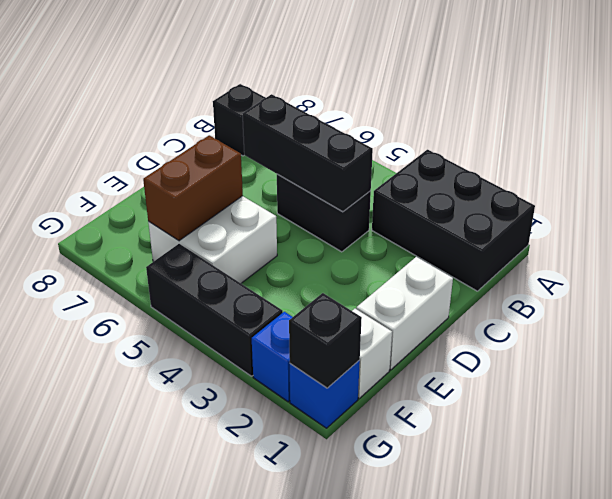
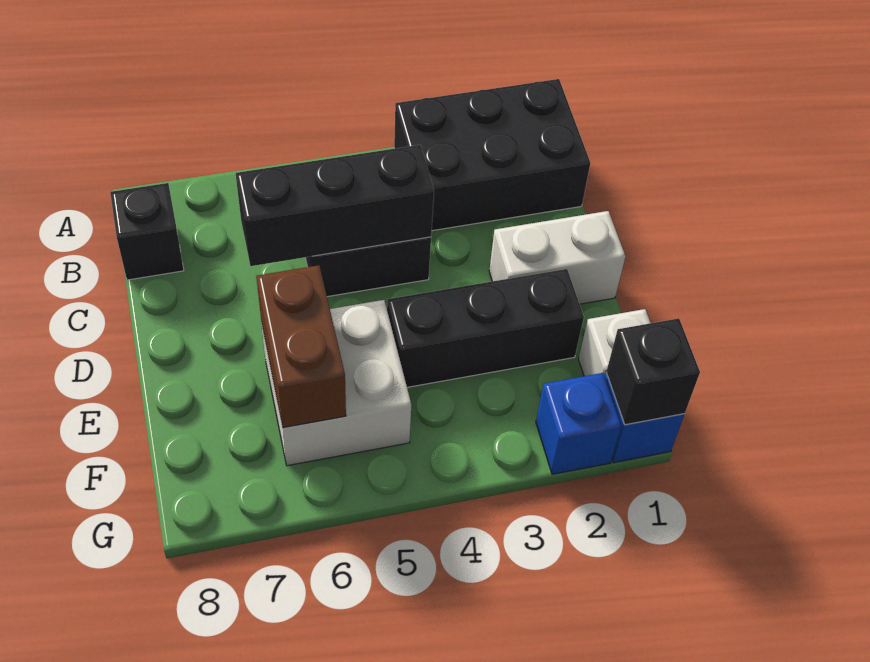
white brick D1:E1 level 1 -> white brick D1:D2 level 1
black brick G3:G5 level 1 -> black brick E2:E4 level 1

